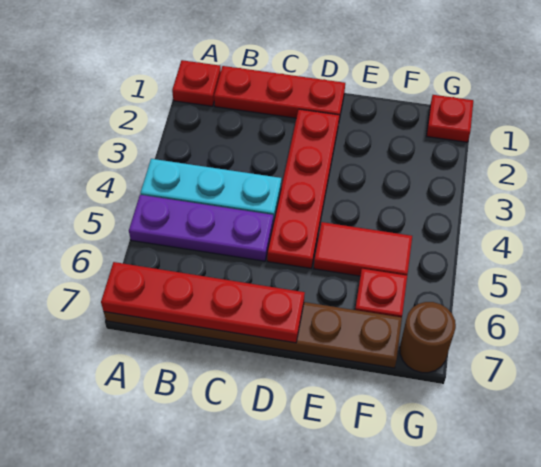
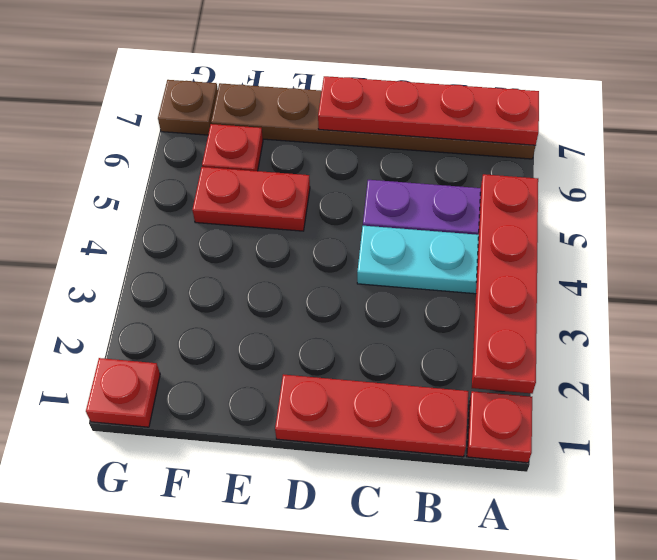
red plate D2:D5 level 1 -> red plate A2:A5 level 2
red tile E5:F5 level 1 -> red plate E5:F5 level 1
brown round brick G7 level 1 -> brown plate G7 level 1

